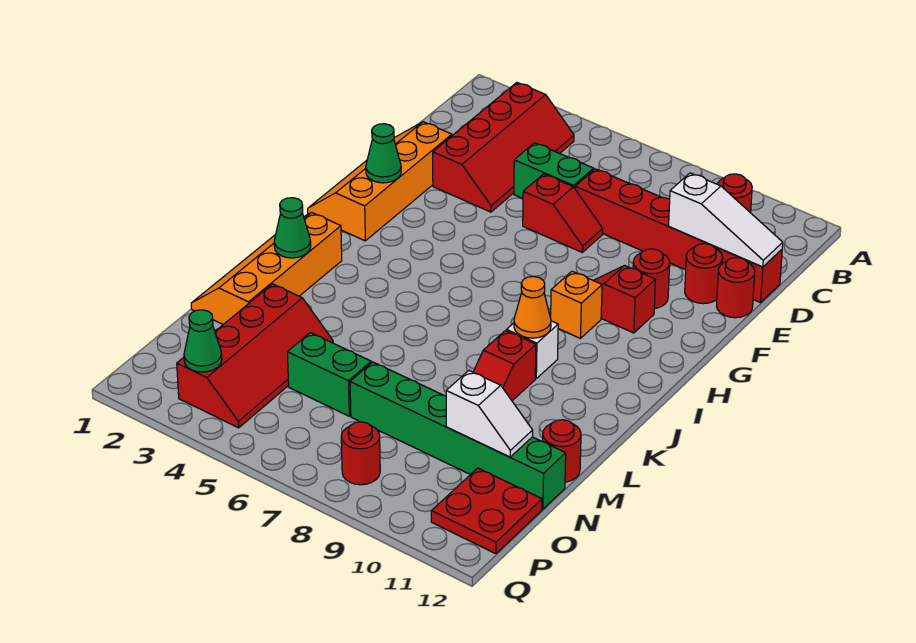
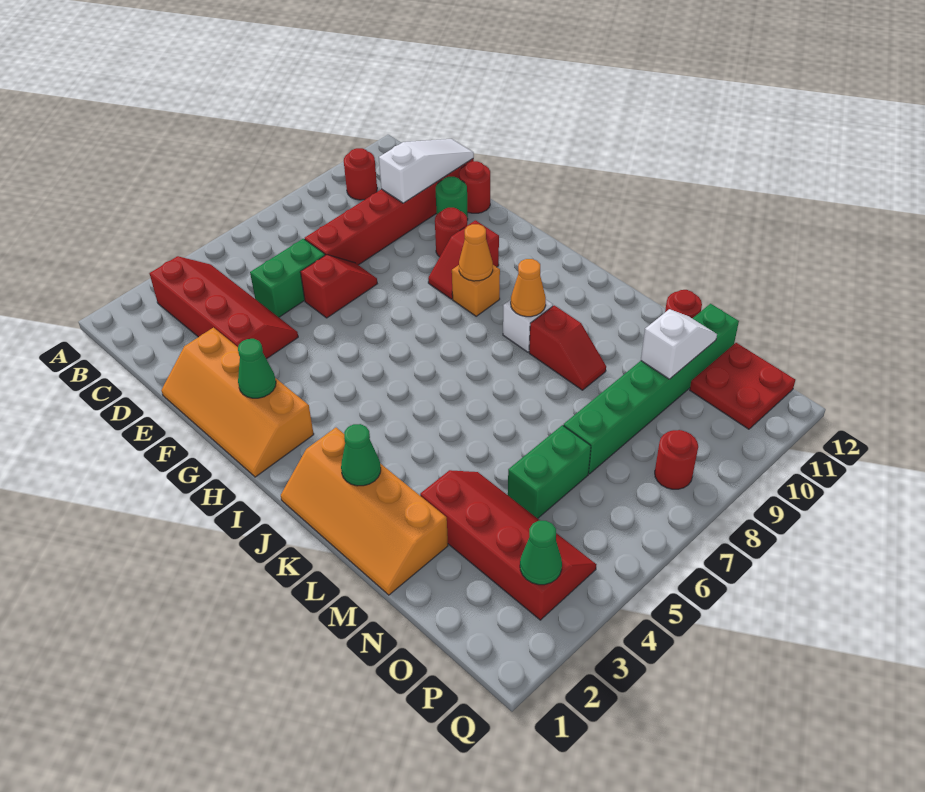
red round brick E11 level 1 -> green round brick E11 level 1
none -> orange cone H9 level 2

